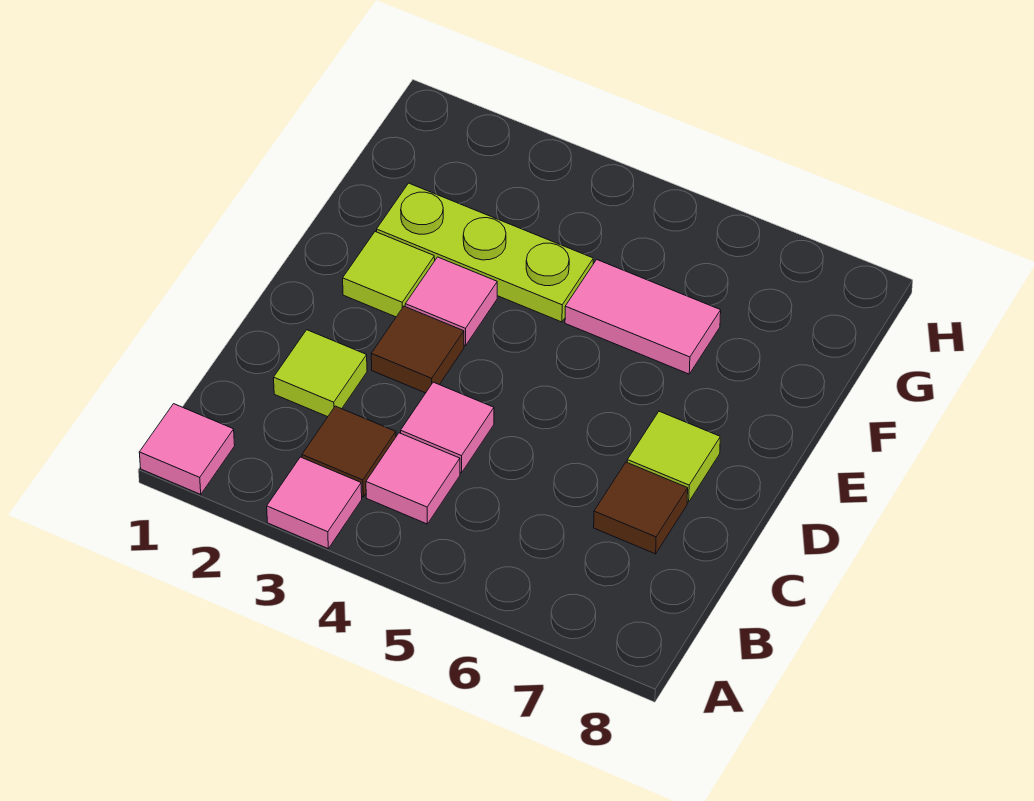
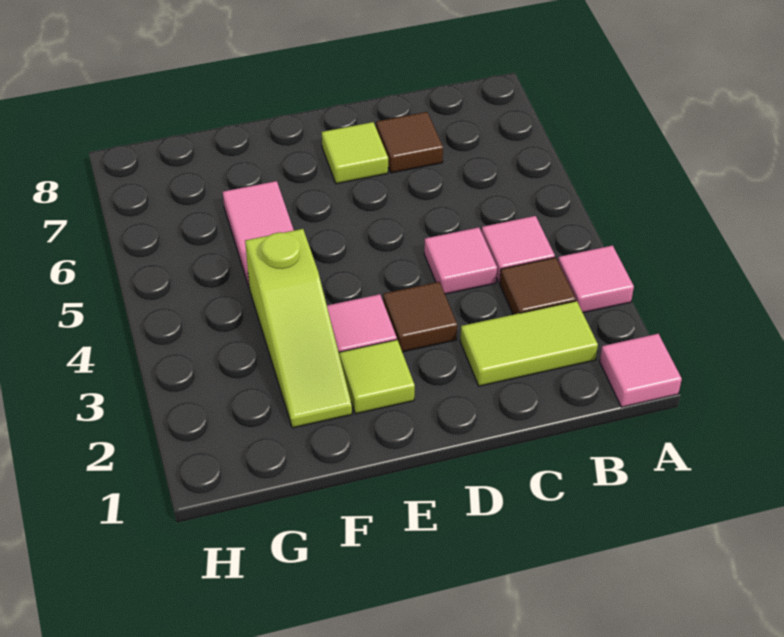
lime tile C2 level 1 -> lime tile B2:C2 level 1
lime plate F2:F4 level 1 -> lime slope F2:F4 level 1 top 4

